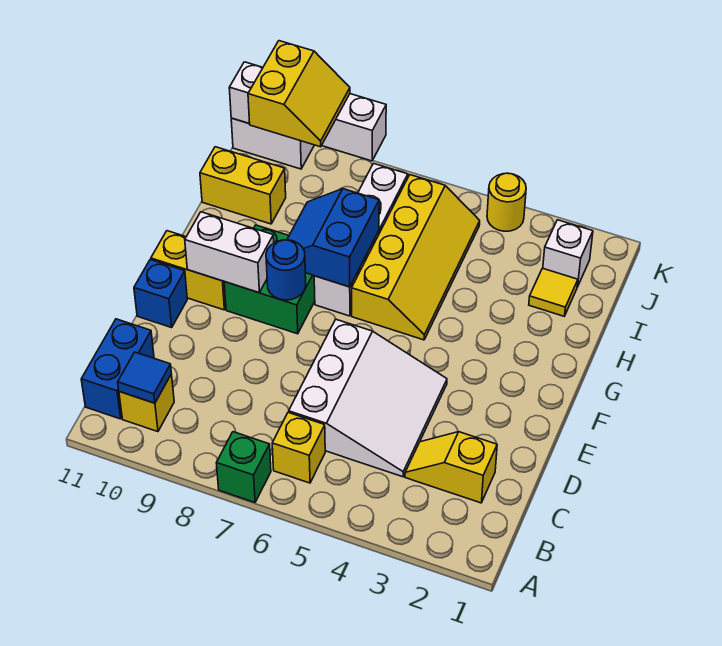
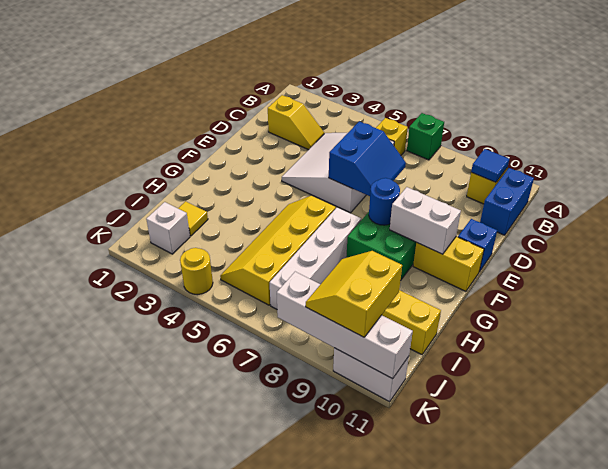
blue slope G7:H8 level 2 top 7 -> blue slope D6:E7 level 2 top 6

